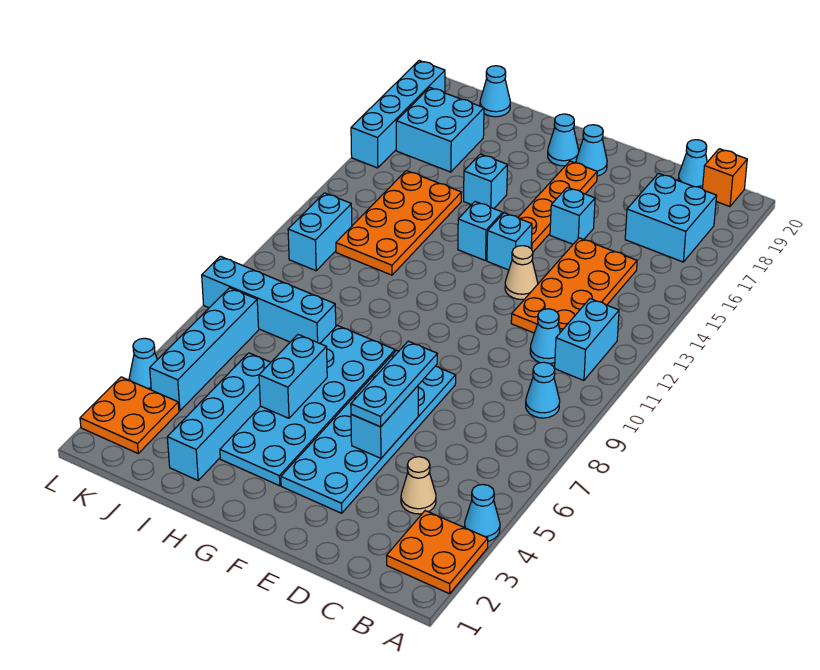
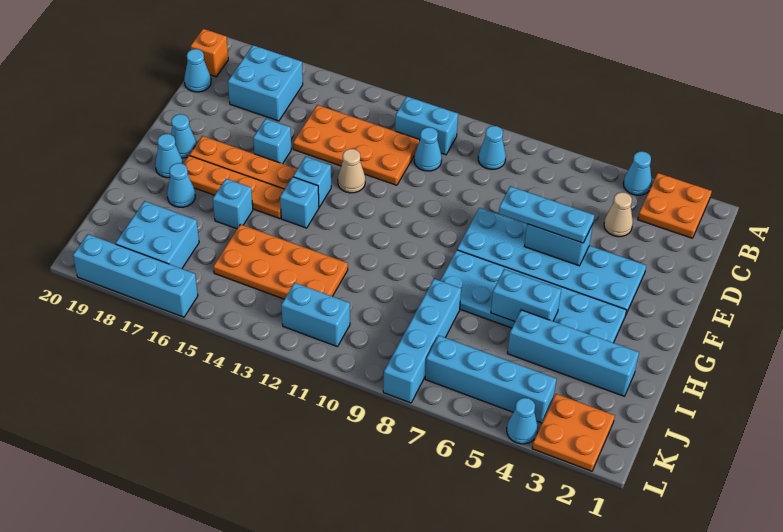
none -> orange plate G15:G18 level 1
cyan cone J20 level 1 -> cyan cone H18 level 1

